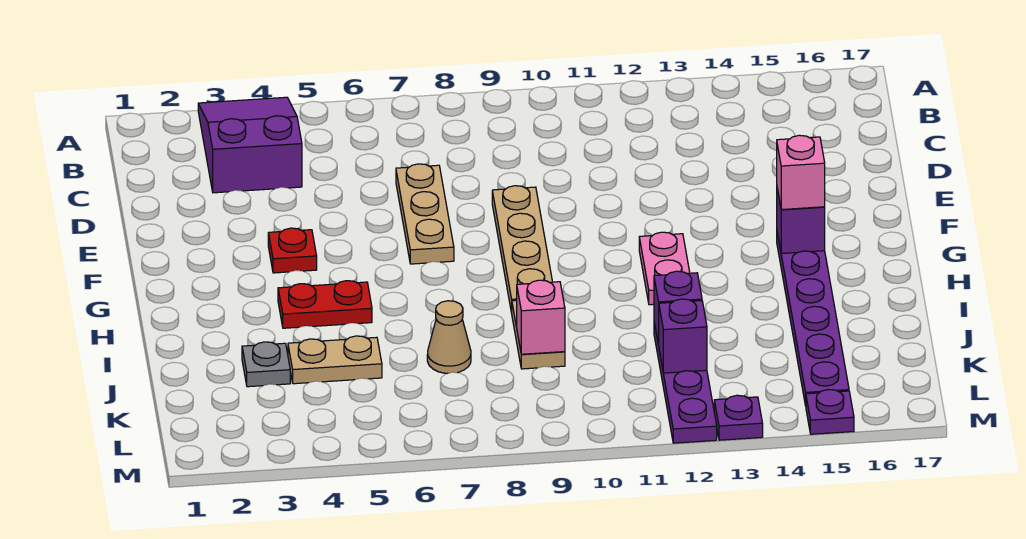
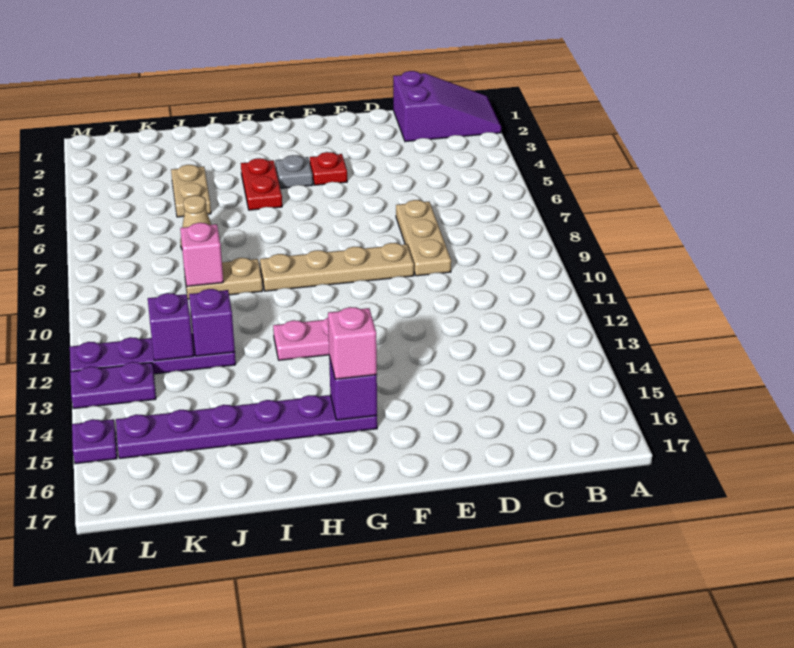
purple slope A3:C4 level 1 top C -> purple slope A1:C2 level 1 top C
tan plate D7:F7 level 1 -> tan plate D7:D9 level 1
grey plate J3 level 1 -> grey plate G4 level 1
purple plate M13 level 1 -> purple plate L13:M13 level 1

